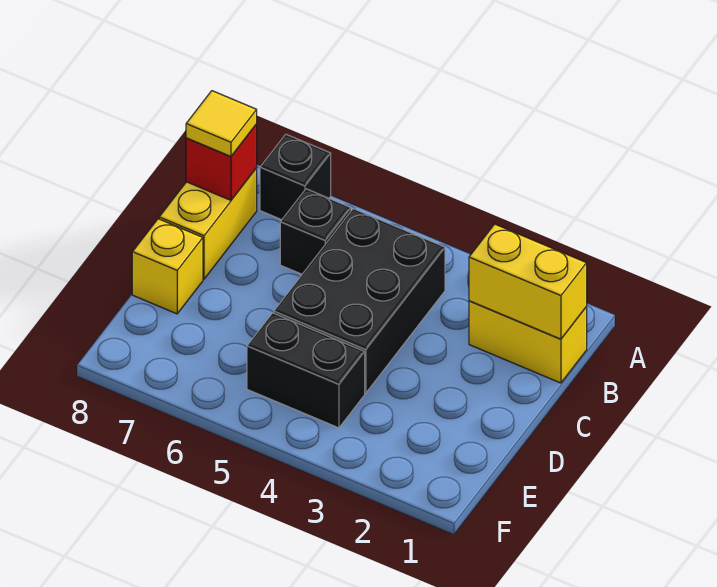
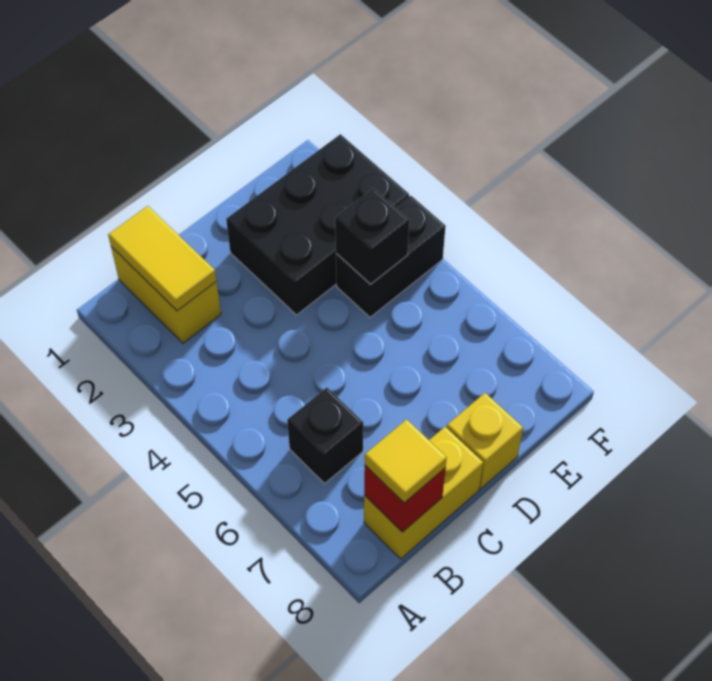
black brick A7 level 1 -> black brick E4 level 2
yellow brick B1:B2 level 2 -> yellow tile B1:B2 level 2
black brick B4:D5 level 1 -> black brick D2:F3 level 1
black brick E4:E5 level 1 -> black brick E4:F4 level 1

